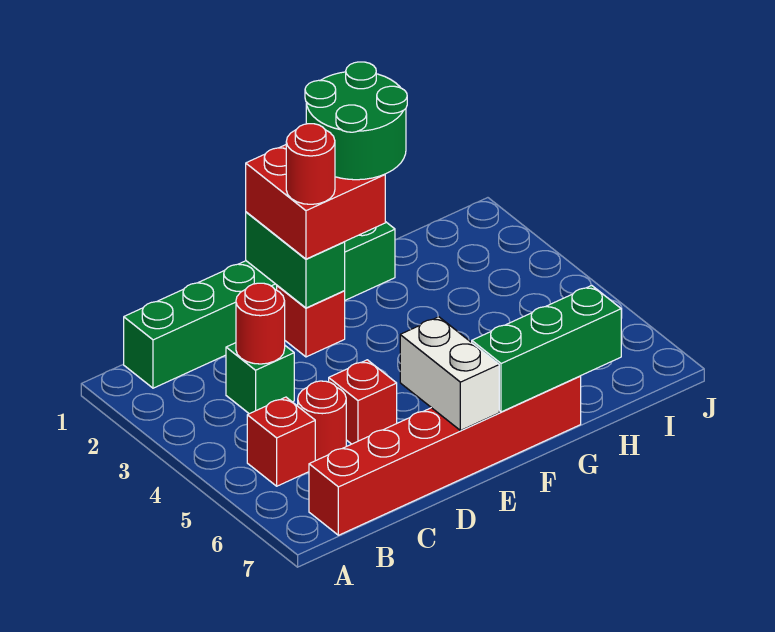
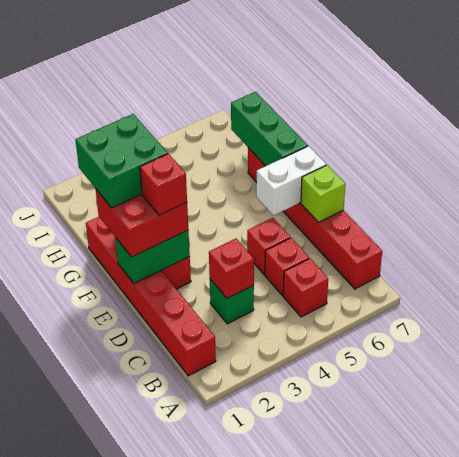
green brick B1:G1 level 1 -> red brick B1:G1 level 1
red round brick C3 level 2 -> red brick C3 level 2
red round brick C5 level 1 -> red brick C5 level 1
none -> lime brick D7 level 2
red round brick E2 level 4 -> red brick E2 level 4
green round brick F1:G2 level 4 -> green brick F1:G2 level 4

